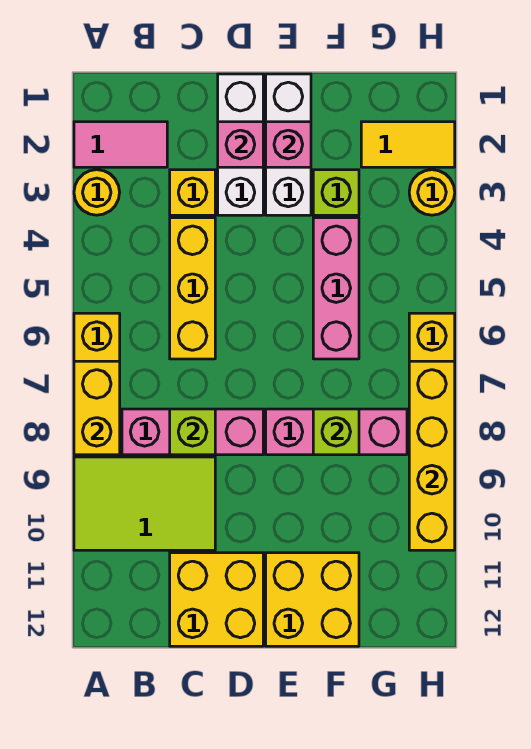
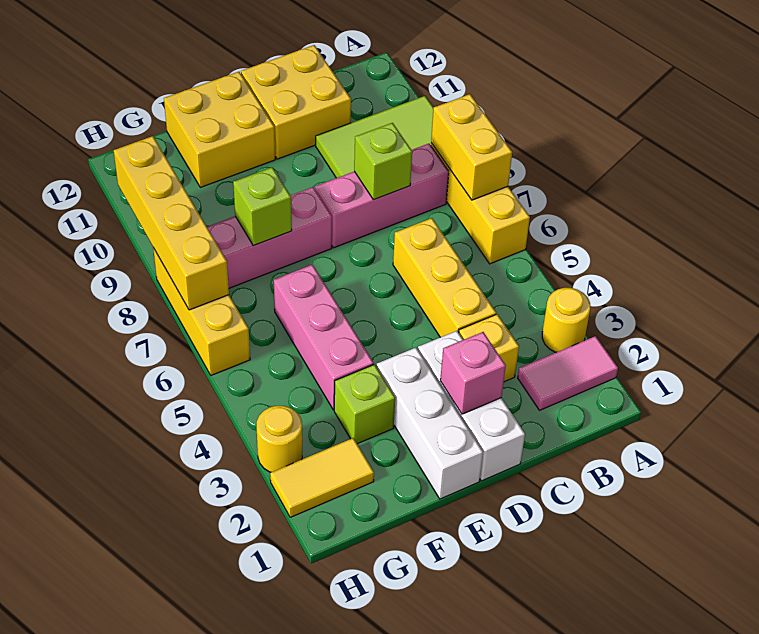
pink brick E2 level 2 -> none

